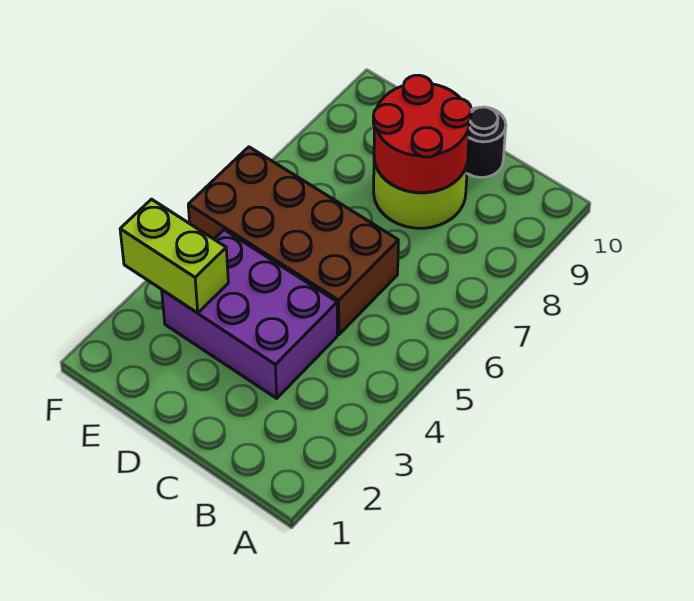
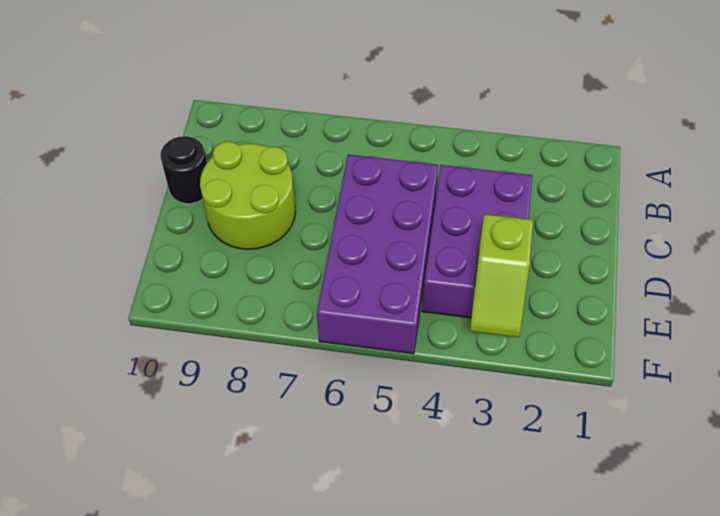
brown brick C5:F6 level 1 -> purple brick C5:F6 level 1
red round brick C8:D9 level 2 -> none
lime brick E3:F3 level 2 -> lime slope E3:F3 level 2 top E

